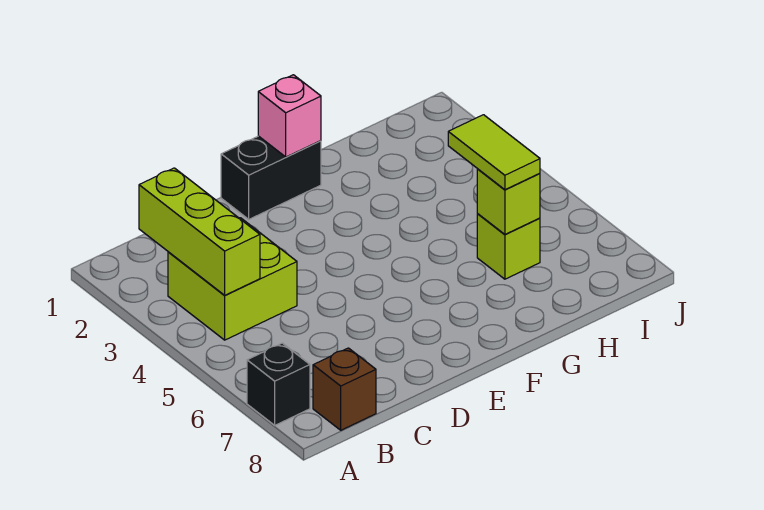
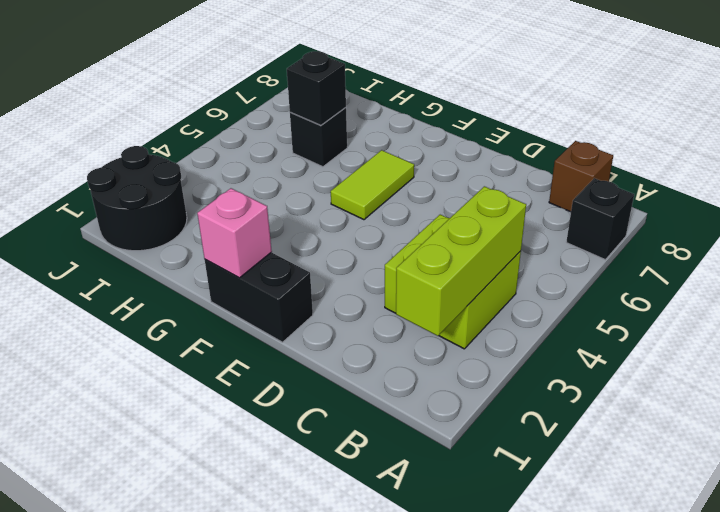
lime tile H5:H6 level 3 -> lime tile F5:F6 level 1
lime brick H6 level 1 -> black brick H6 level 1
lime brick H6 level 2 -> black brick H6 level 2
none -> black round brick I1:J2 level 1

